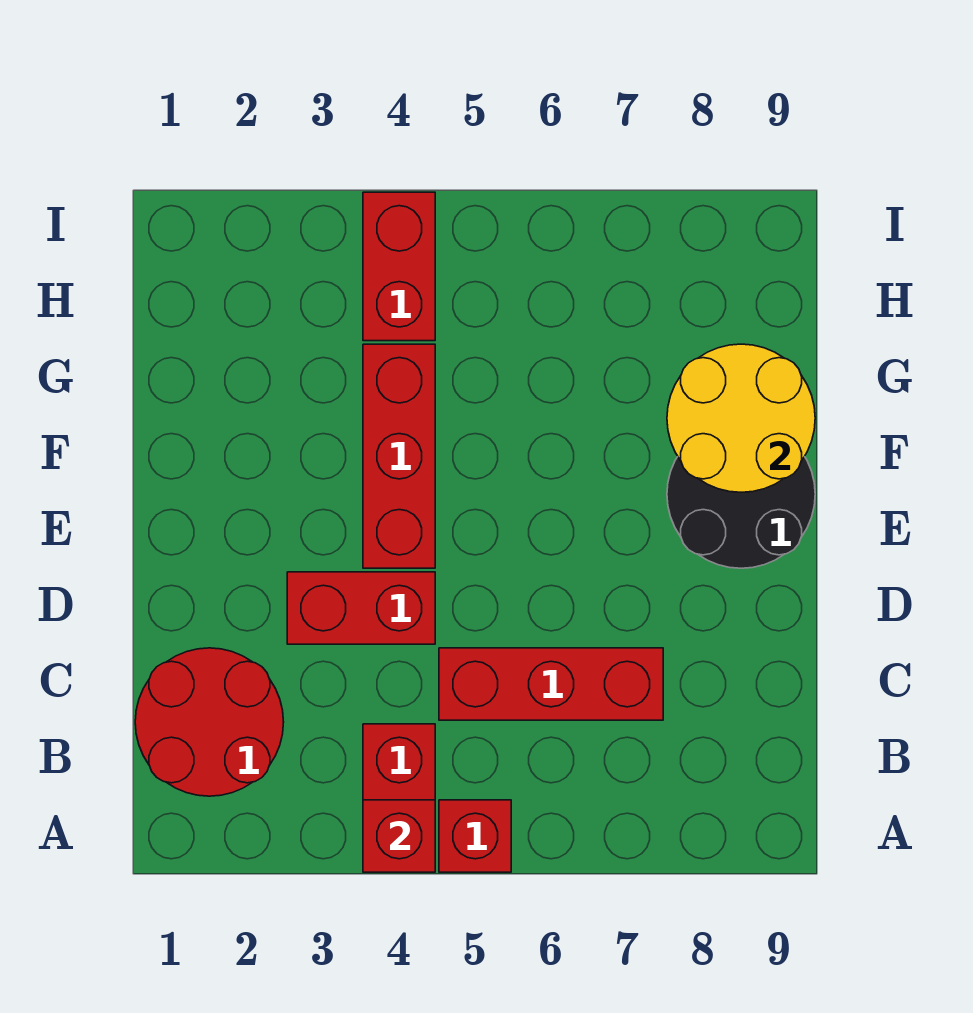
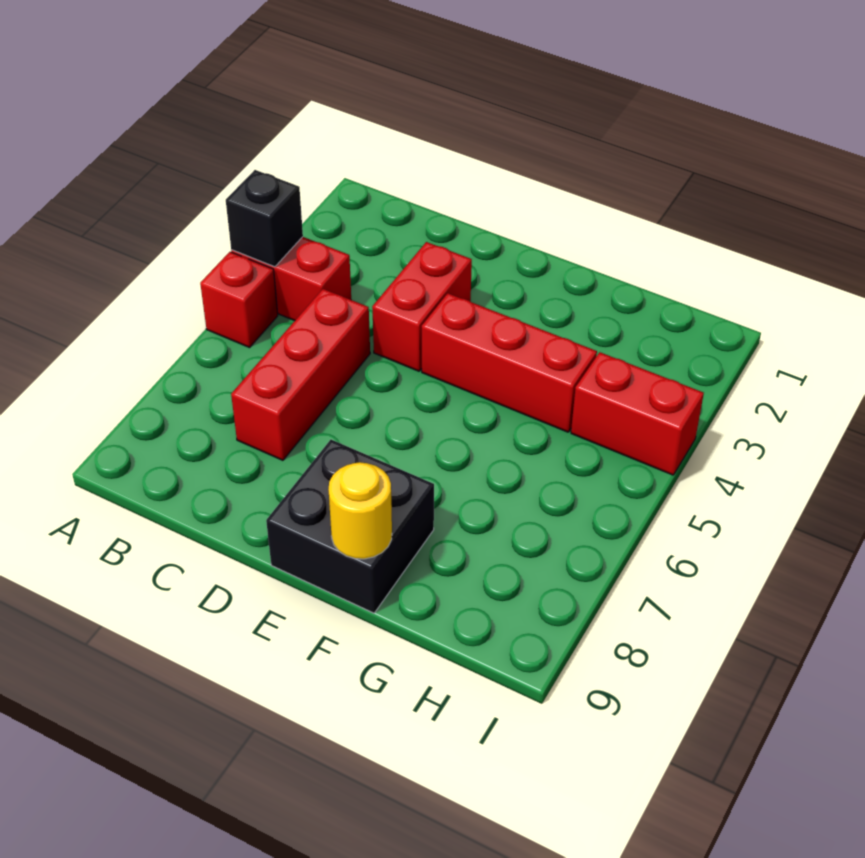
red brick A4 level 2 -> black brick A4 level 2
red round brick B1:C2 level 1 -> none
black round brick E8:F9 level 1 -> black brick E8:F9 level 1
yellow round brick F8:G9 level 2 -> yellow round brick F9 level 2

